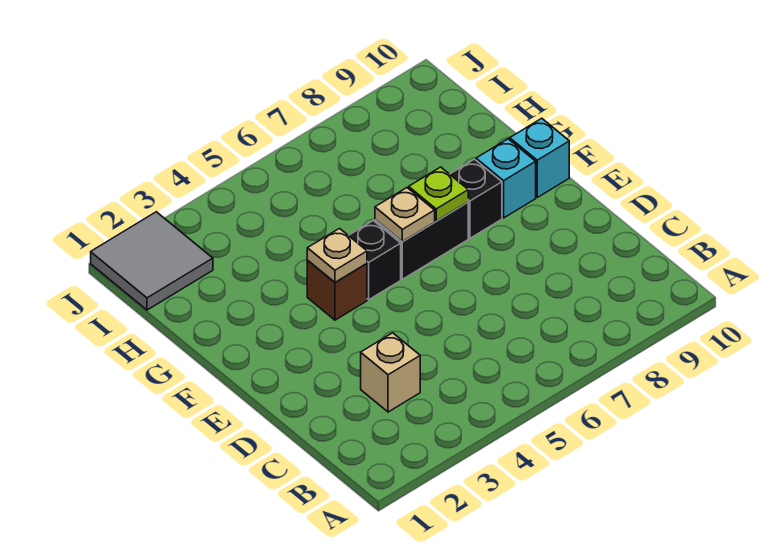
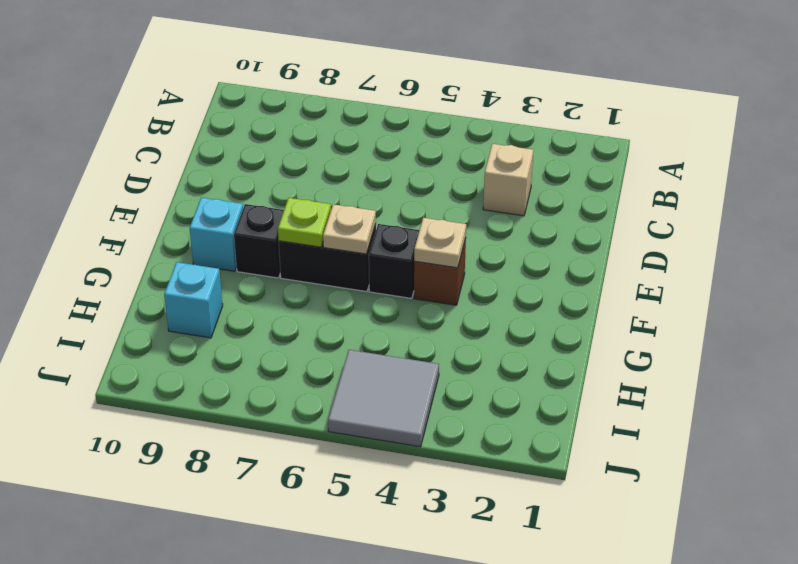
cyan brick F10 level 1 -> cyan brick H9 level 1
grey tile I1:J2 level 1 -> grey tile I4:J5 level 1

